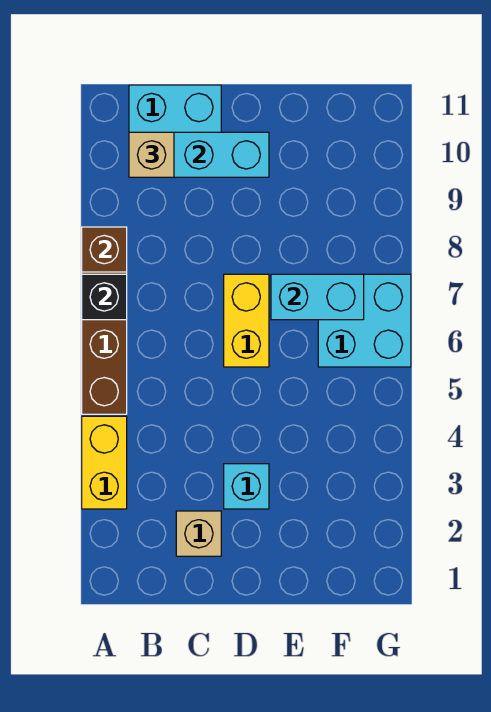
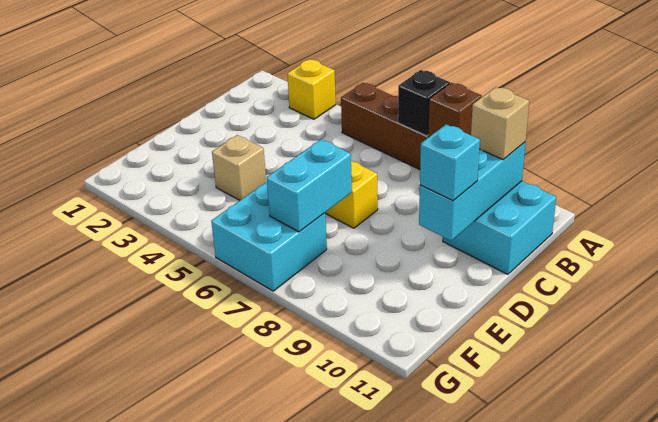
yellow brick A3:A4 level 1 -> yellow brick A3 level 1
tan brick C2 level 1 -> tan brick E4 level 1
cyan brick D3 level 1 -> cyan brick D10 level 3

